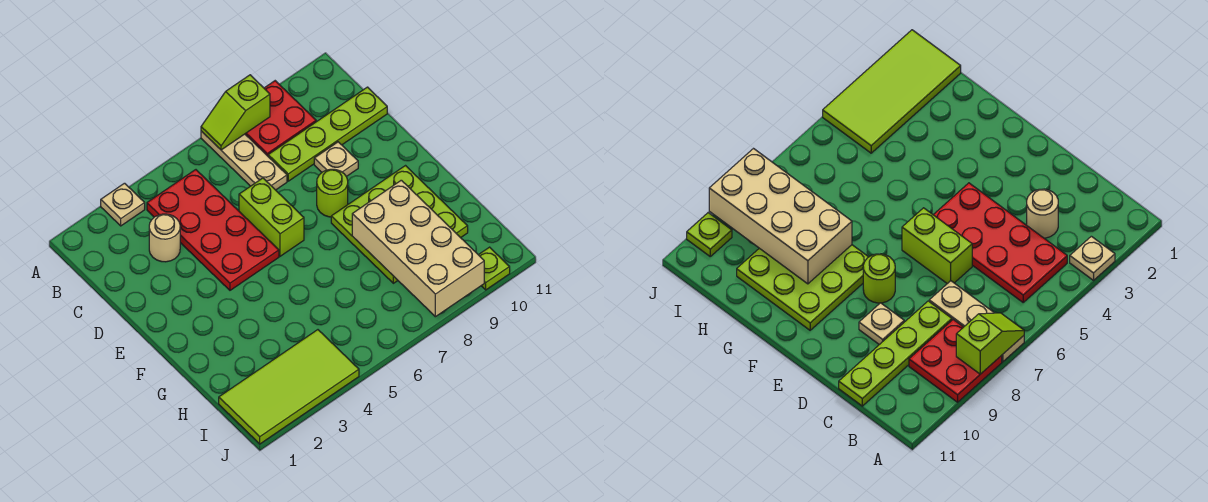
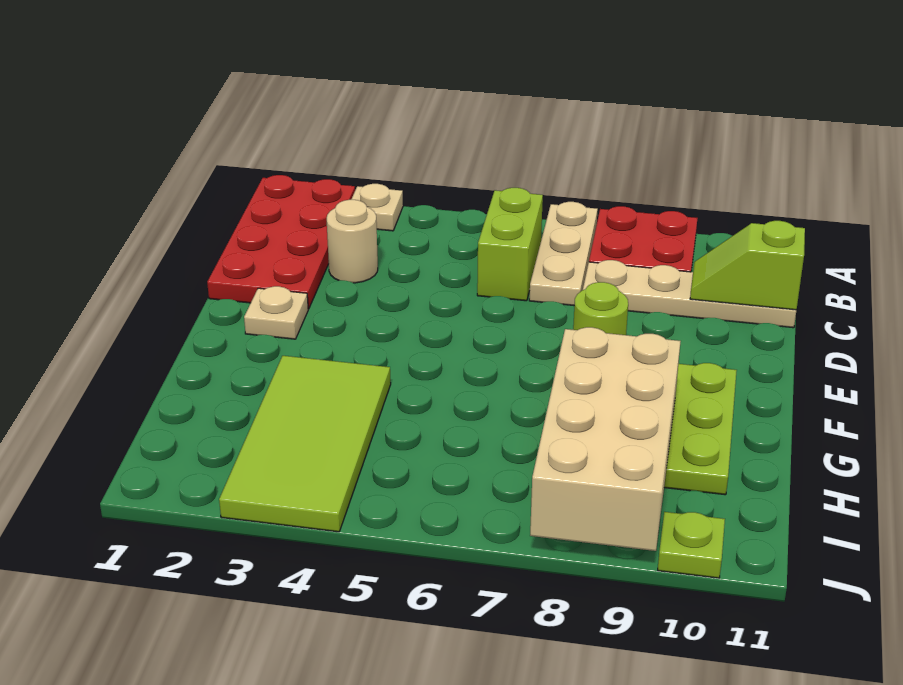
lime slope A7:A8 level 2 top 8 -> lime slope C10:C11 level 2 top 11
red plate B4:E5 level 1 -> red plate A1:D2 level 1
lime plate C8:C11 level 1 -> tan plate C8:C11 level 1
lime brick D6:E6 level 1 -> lime brick B6:C6 level 1
tan plate D9 level 1 -> tan plate E2 level 1
lime tile I1:J4 level 1 -> lime tile G3:J4 level 1

